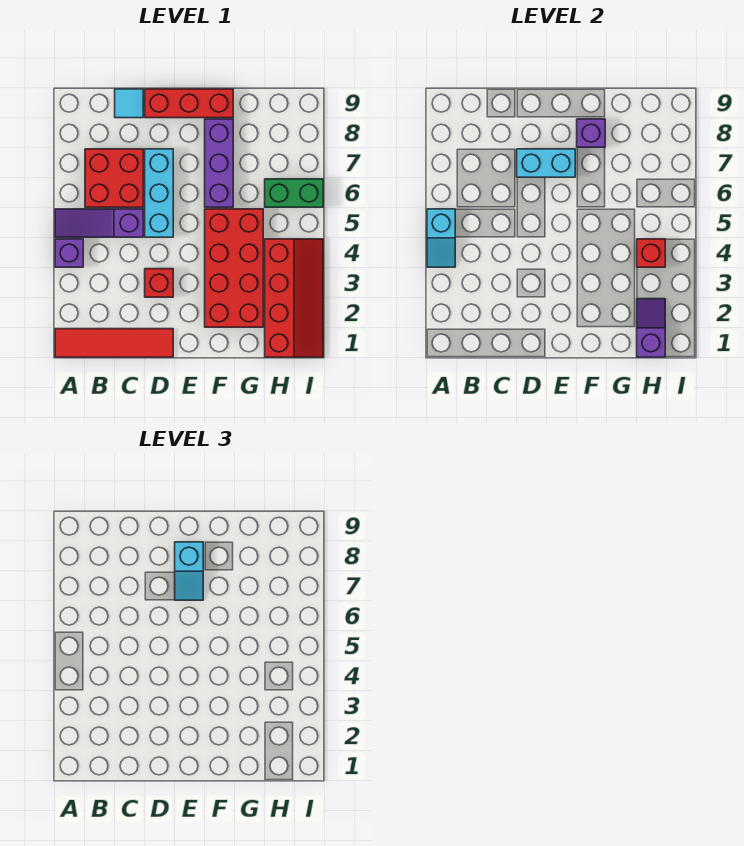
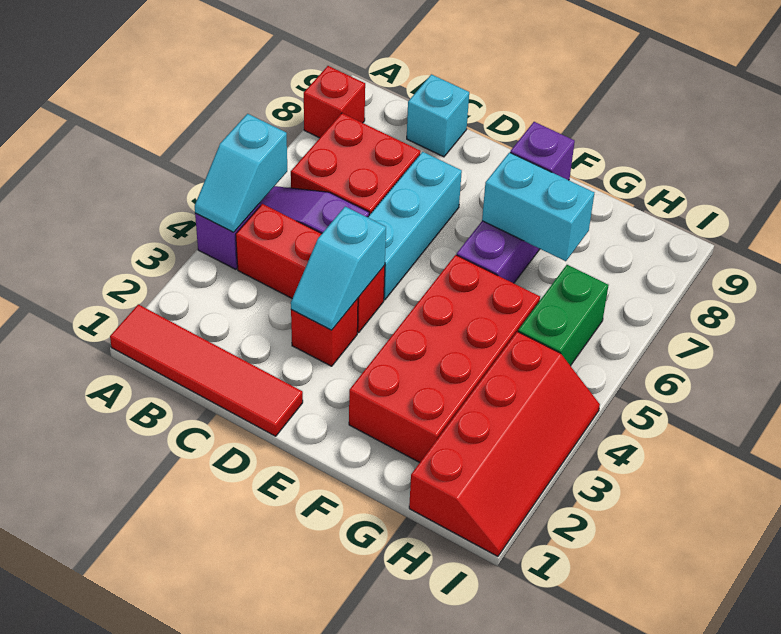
cyan tile C9 level 1 -> cyan brick C9 level 1
cyan brick D7:E7 level 2 -> cyan brick F7:G7 level 2
red brick D9:F9 level 1 -> red brick B4:D4 level 1
cyan slope E7:E8 level 3 top 8 -> cyan slope D3:D4 level 2 top 4
purple slope H1:H2 level 2 top 1 -> none
red brick H4 level 2 -> red brick A8 level 1
green brick H6:I6 level 1 -> green brick H5:H6 level 1

